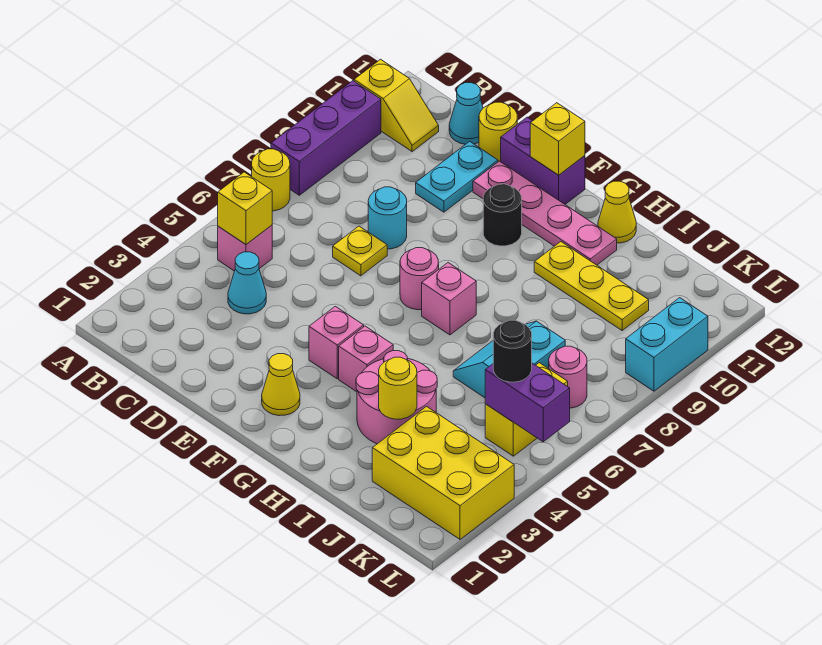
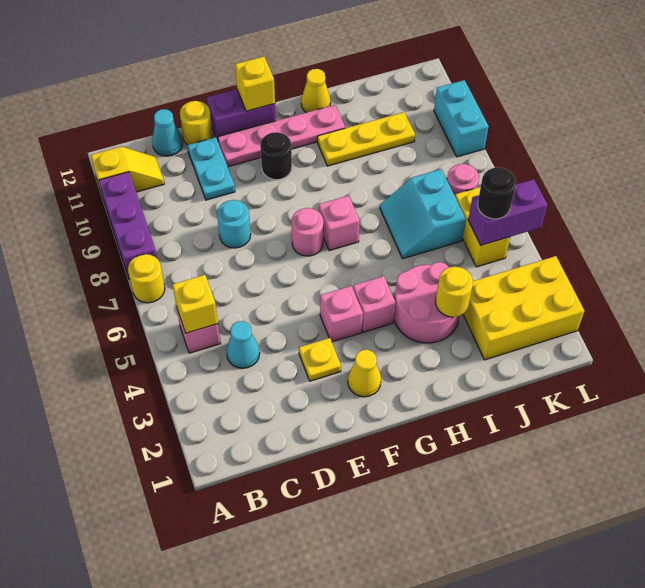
yellow plate D7 level 1 -> yellow plate E3 level 1

